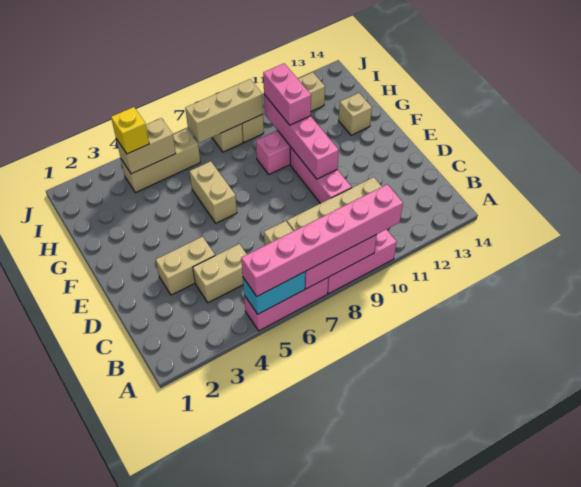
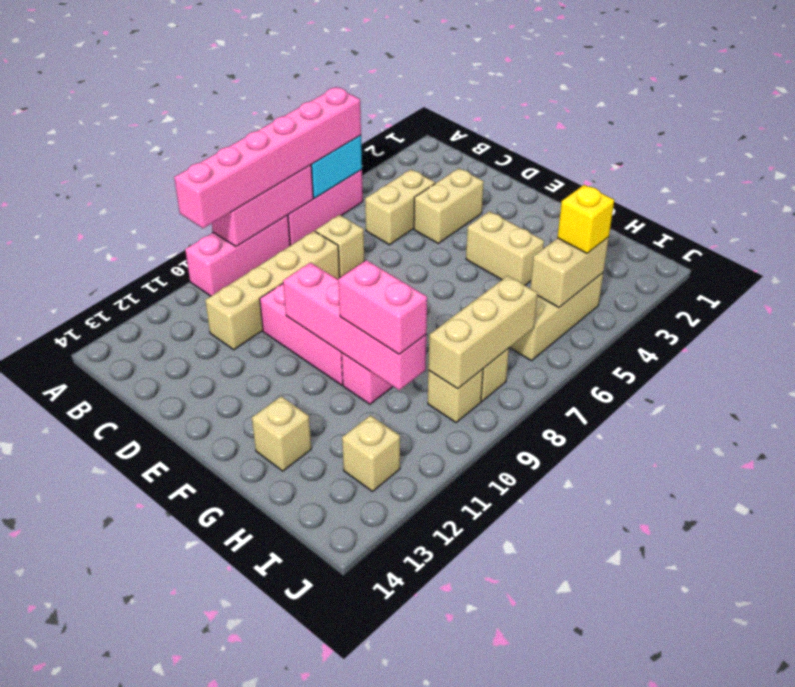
tan brick F6:G6 level 1 -> tan brick F4:G4 level 1

